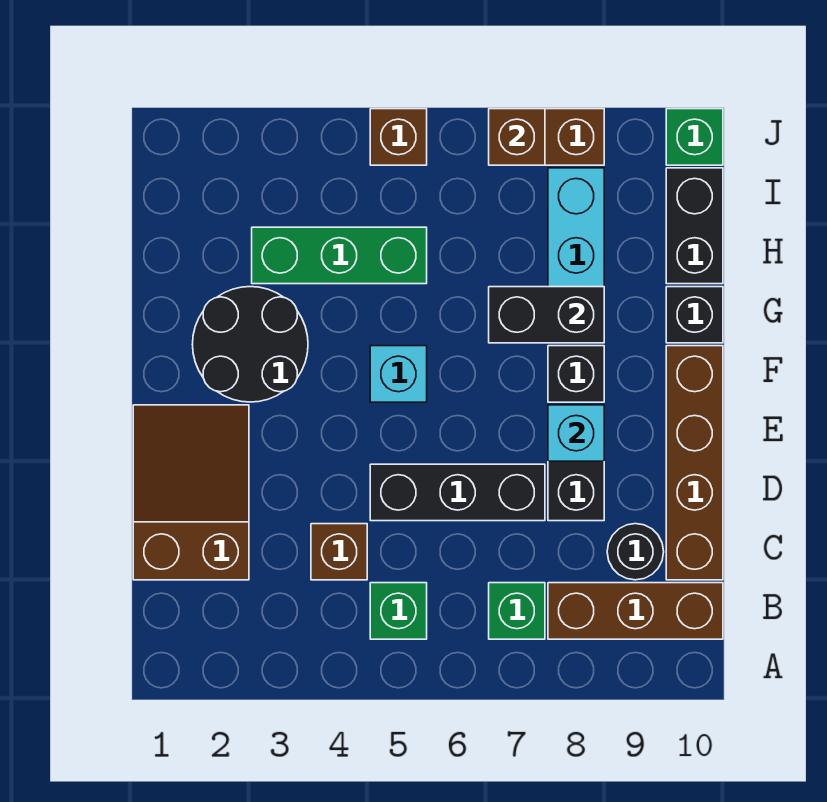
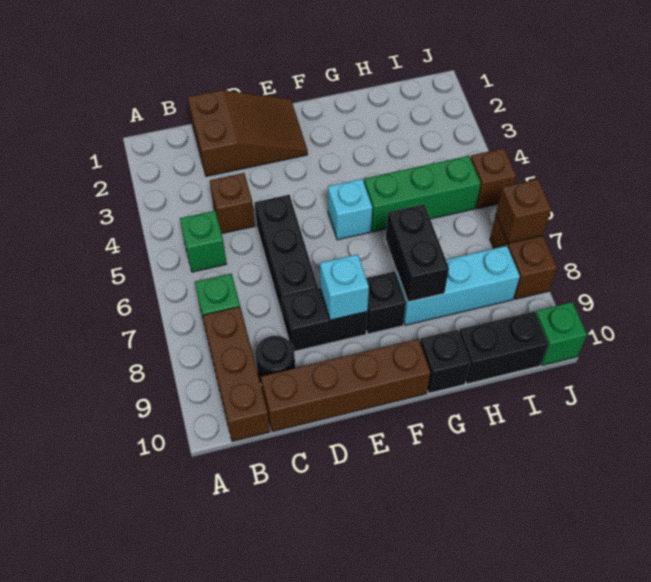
black round brick F2:G3 level 1 -> none
green brick H3:H5 level 1 -> green brick G5:I5 level 1

